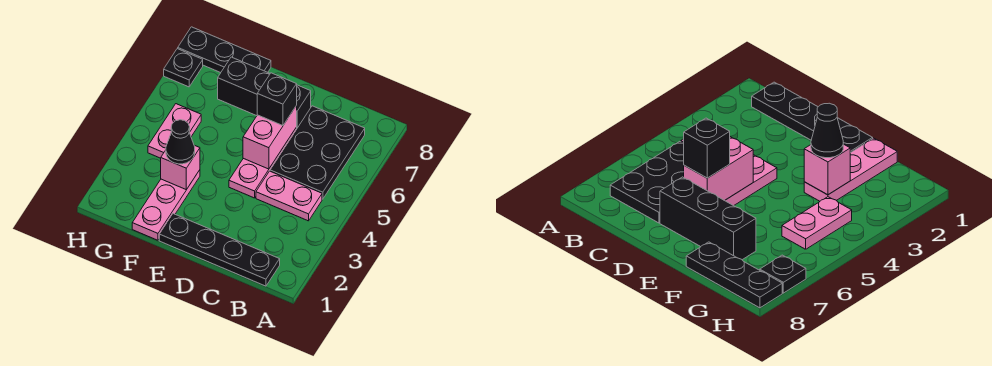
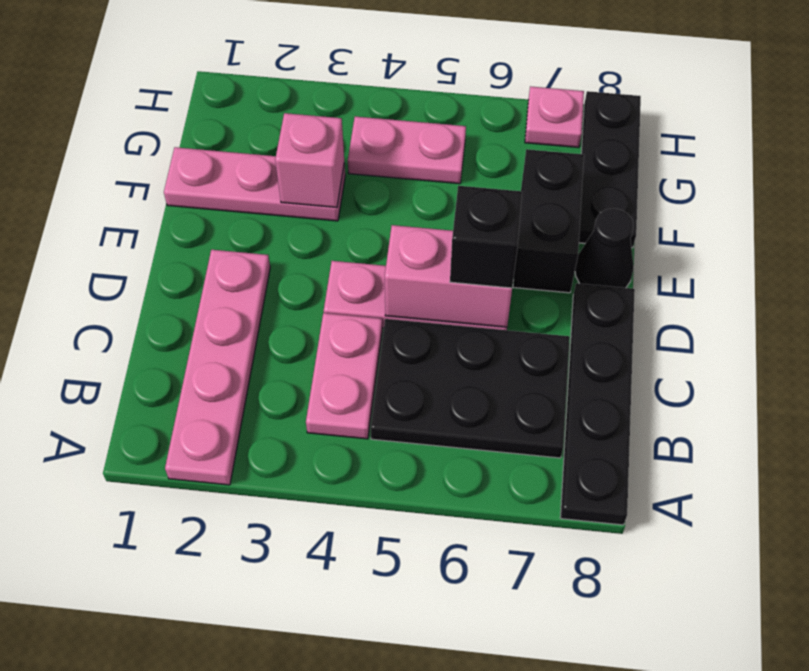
none -> pink plate A2:D2 level 1
black plate B1:E1 level 1 -> black plate A8:D8 level 1
black brick D7:F7 level 1 -> black brick E7:F7 level 1
black cone F3 level 3 -> black cone E8 level 1
black plate H7 level 1 -> pink plate H7 level 1

